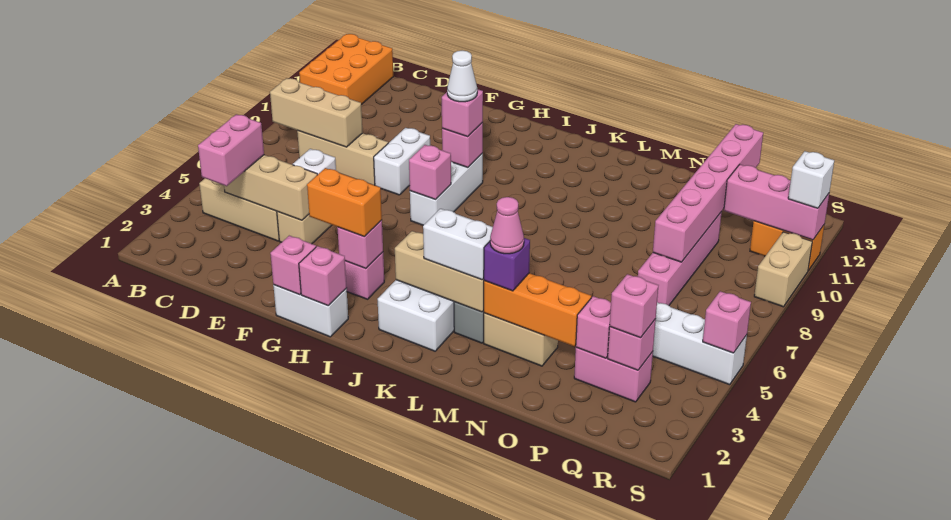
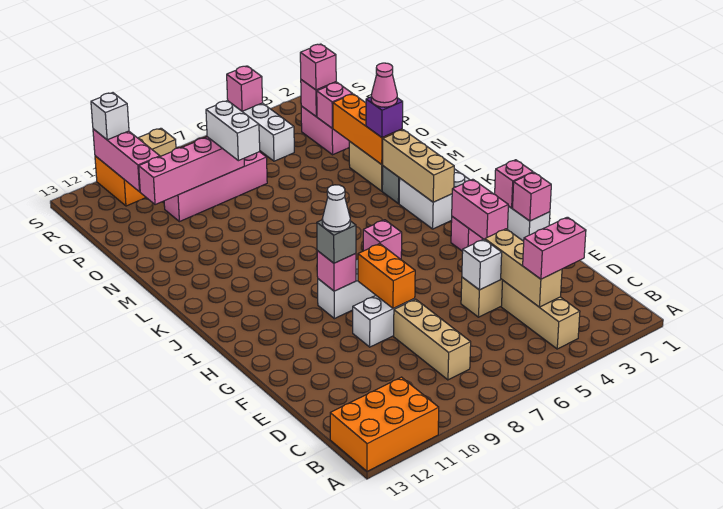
tan brick B8:D8 level 2 -> none
orange brick G3:H3 level 3 -> orange brick F8:G8 level 2
pink brick H3 level 2 -> pink brick G3:H3 level 2
pink brick H9 level 3 -> grey brick H9 level 3
white brick K3:L3 level 3 -> white brick O8:P8 level 3
pink brick P8:P13 level 2 -> pink brick P8:P11 level 2

